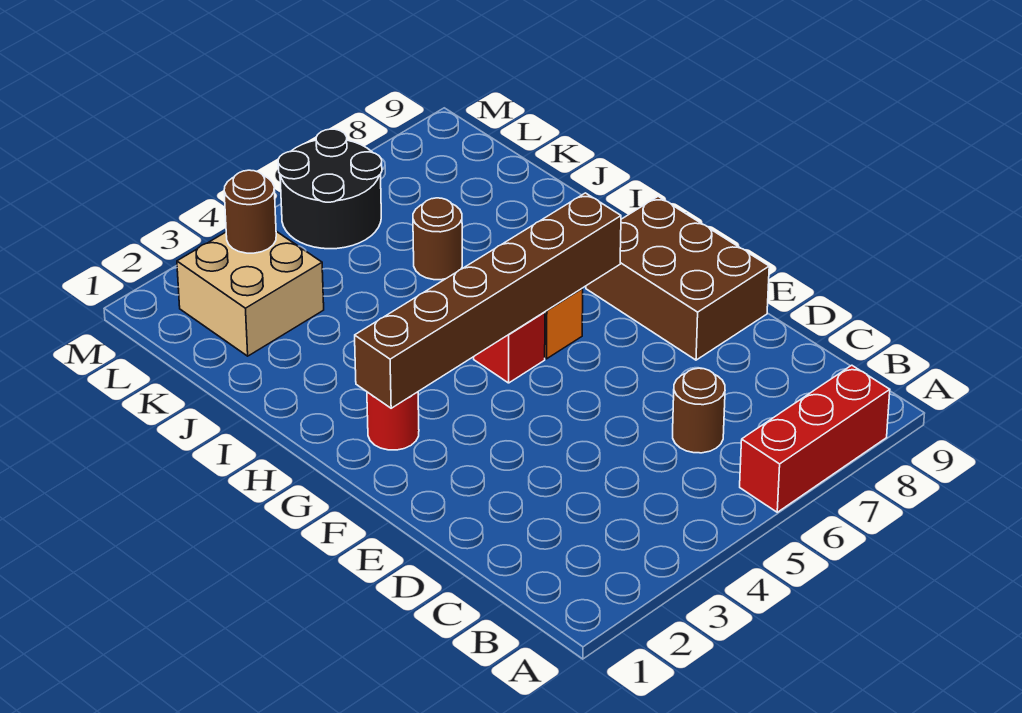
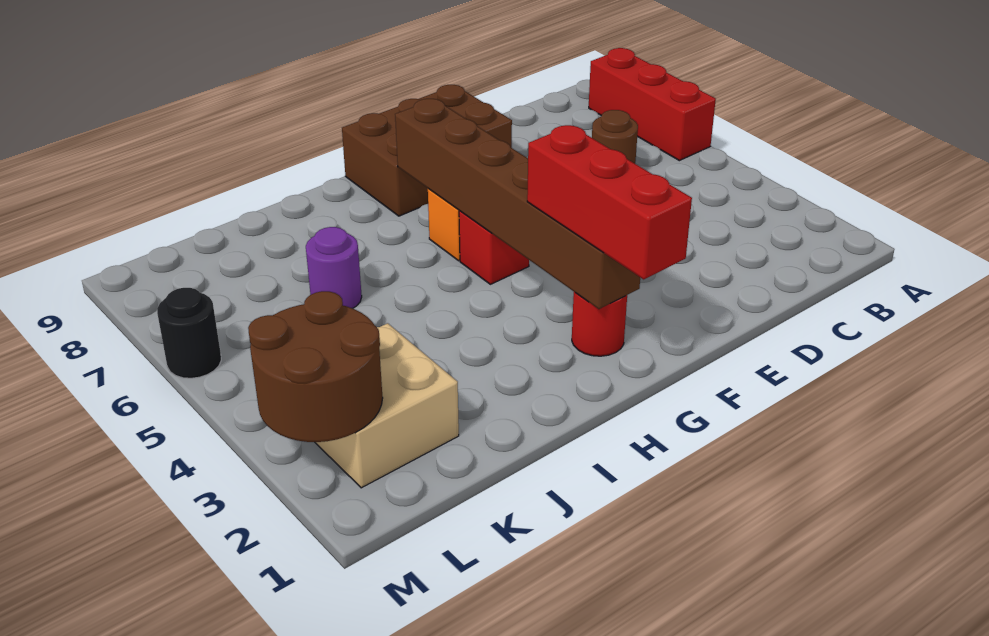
none -> red brick G1:G3 level 3
brown round brick J6 level 1 -> purple round brick J6 level 1
brown round brick L3 level 2 -> brown round brick L2:M3 level 2
black round brick L5:M6 level 1 -> black round brick M6 level 1

